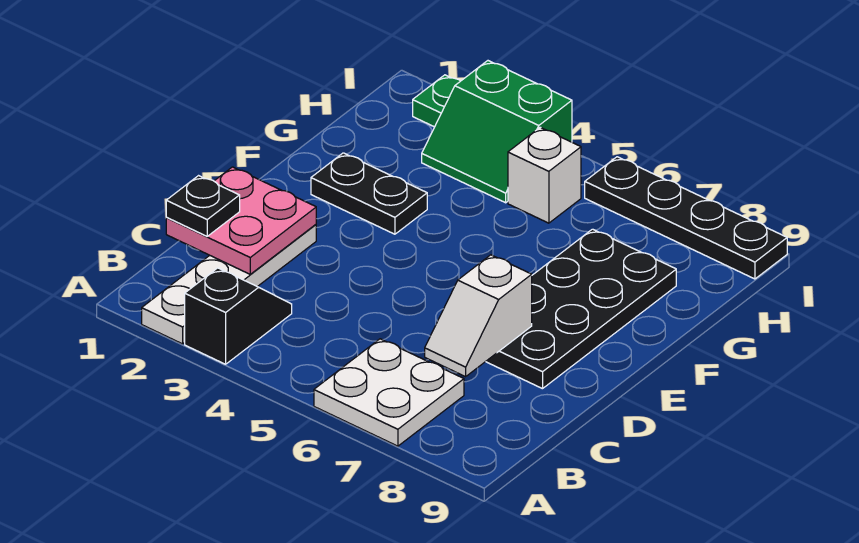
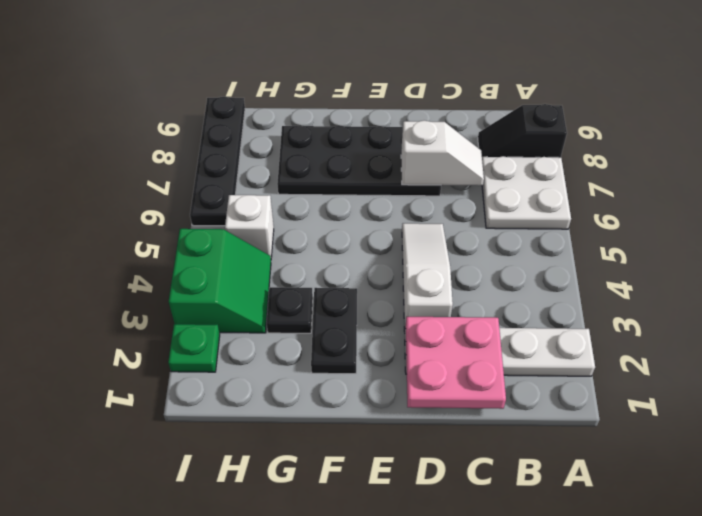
black slope A3:B3 level 1 top A -> black slope A8:B8 level 1 top A
black plate C1 level 3 -> black plate G3 level 1
none -> white slope D3:D5 level 1 top 3

